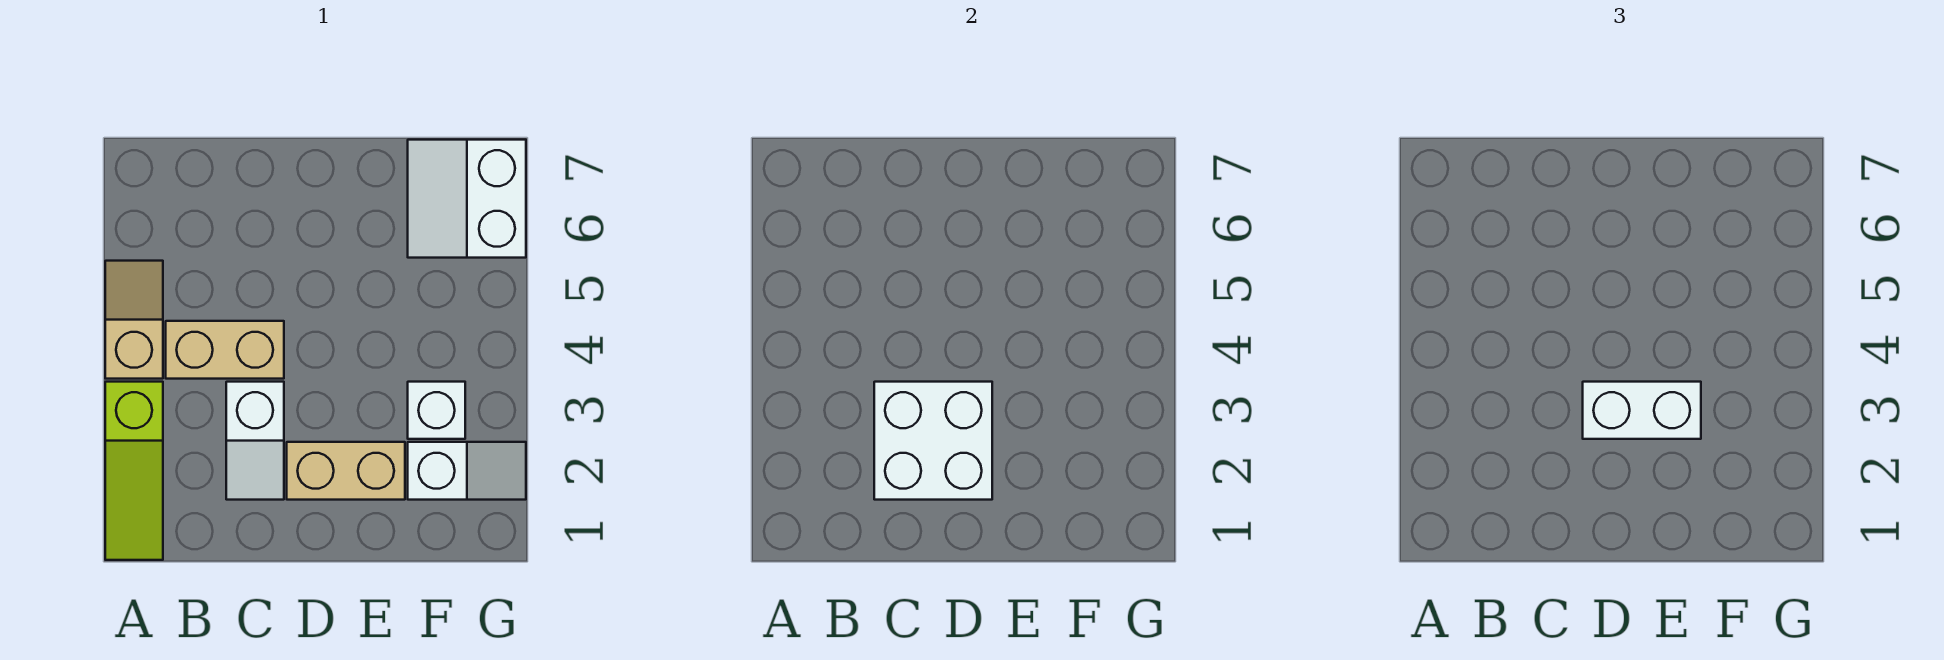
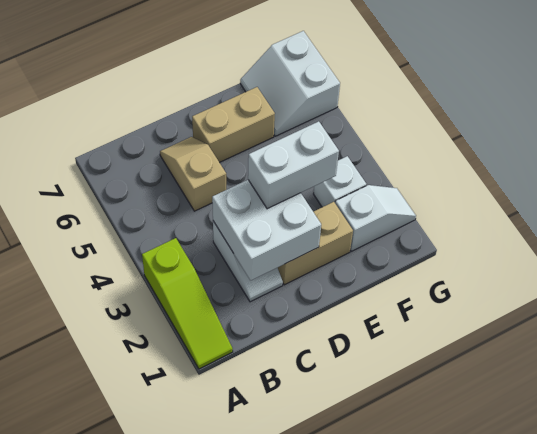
tan slope A4:A5 level 1 top 4 -> tan slope C5:C6 level 1 top 5
tan brick B4:C4 level 1 -> tan brick D6:E6 level 1

